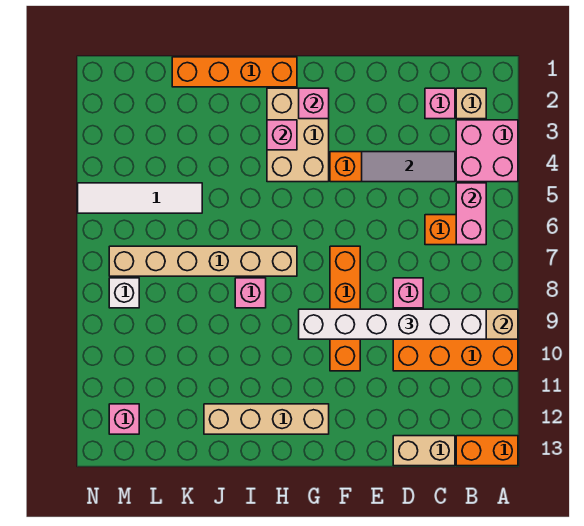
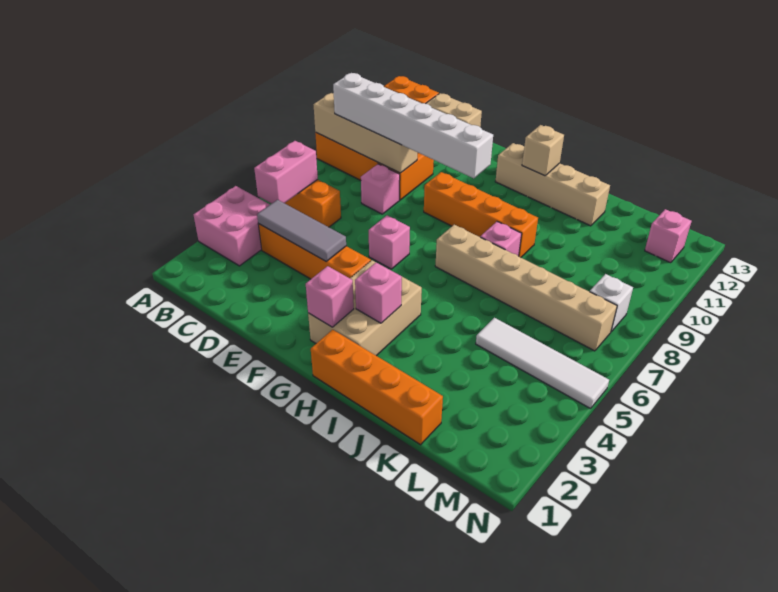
tan brick B2 level 1 -> tan brick H12 level 2
pink brick C2 level 1 -> pink brick F6 level 1
orange brick F7:F10 level 1 -> orange brick F9:I9 level 1

